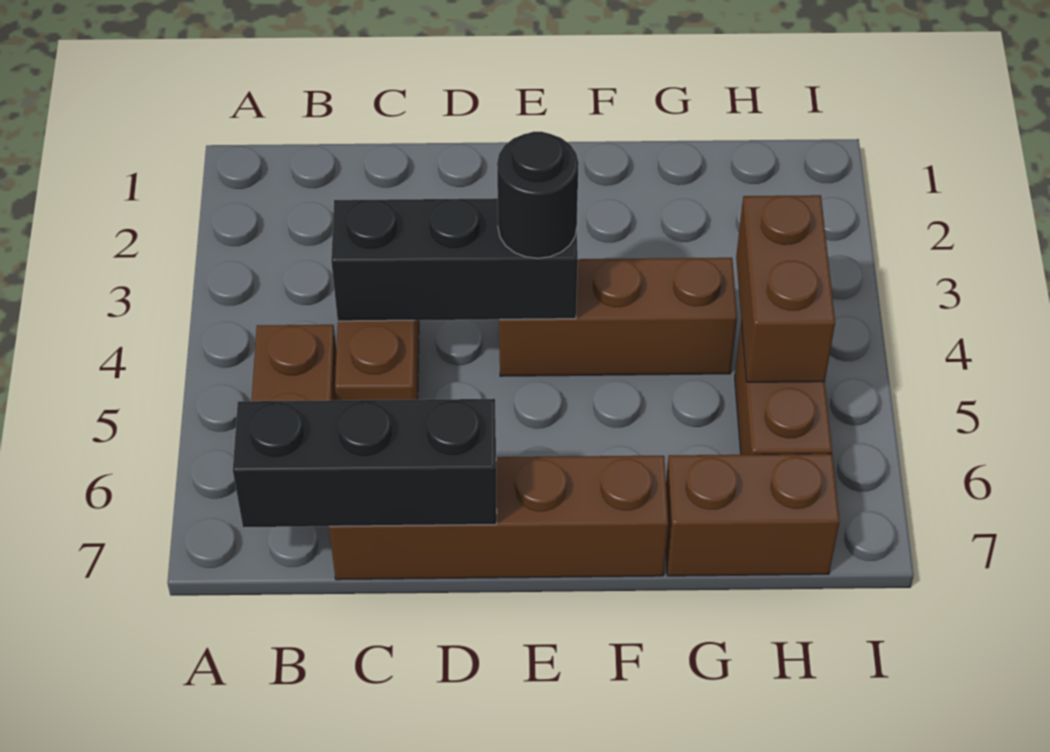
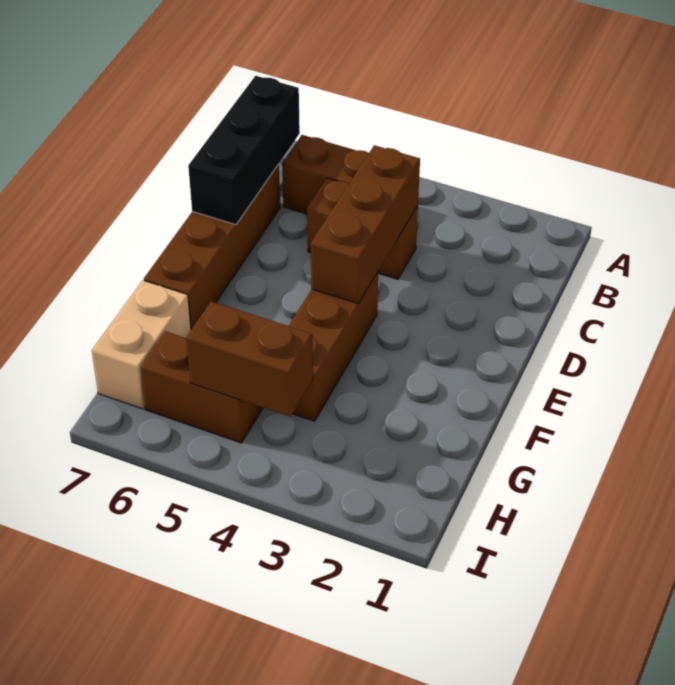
black brick C4:E4 level 2 -> brown brick C4:E4 level 2
black round brick E4 level 3 -> none
brown brick G7:H7 level 1 -> tan brick G7:H7 level 1

